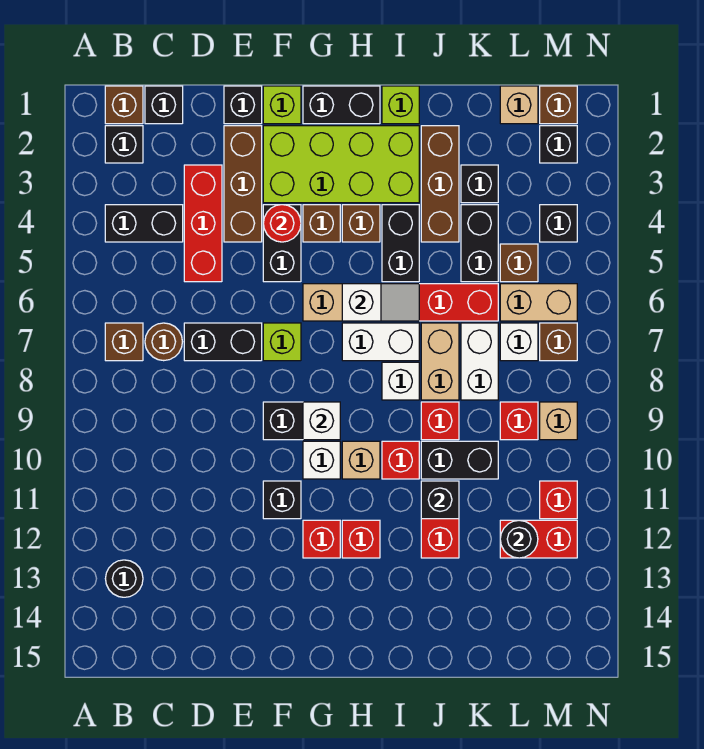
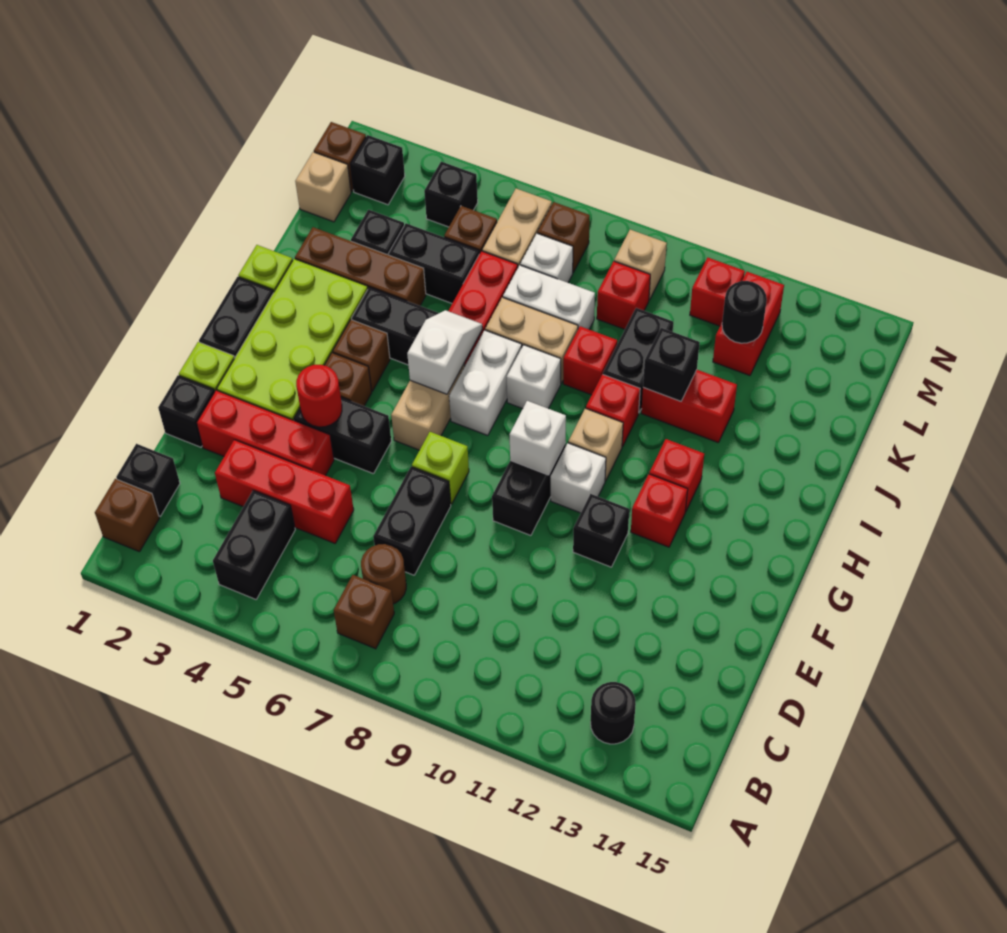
black brick B2 level 1 -> none
brown brick E2:E4 level 1 -> red brick E2:E4 level 1

